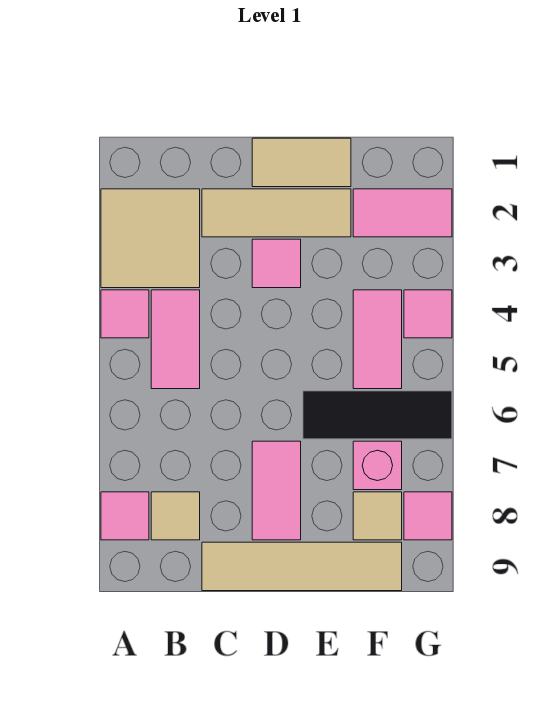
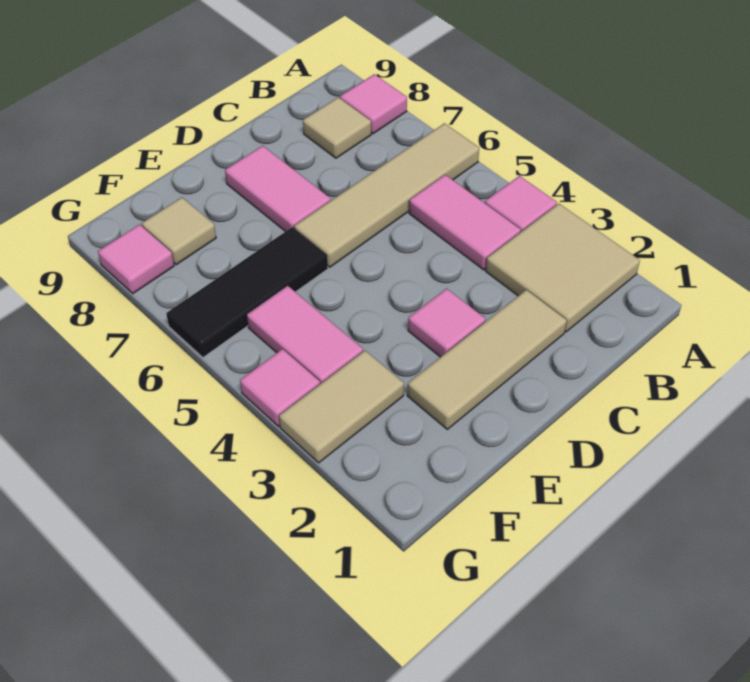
tan tile C9:F9 level 1 -> tan tile A6:D6 level 1
tan tile D1:E1 level 1 -> tan tile F3:G3 level 1
pink tile F2:G2 level 1 -> none
pink brick F7 level 1 -> none

